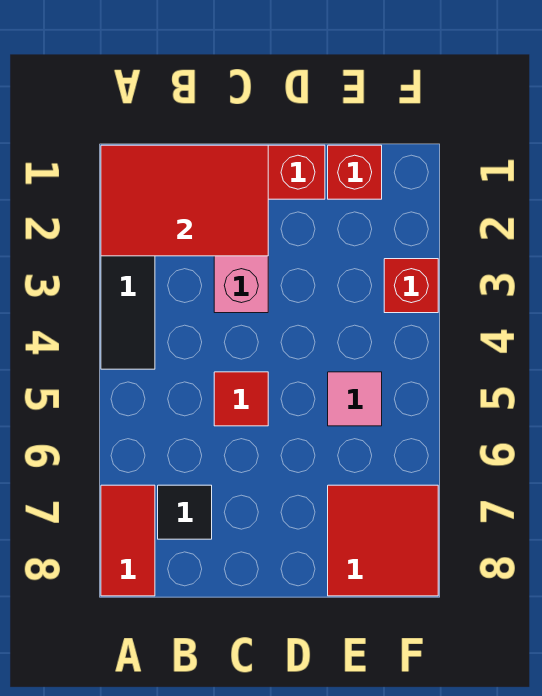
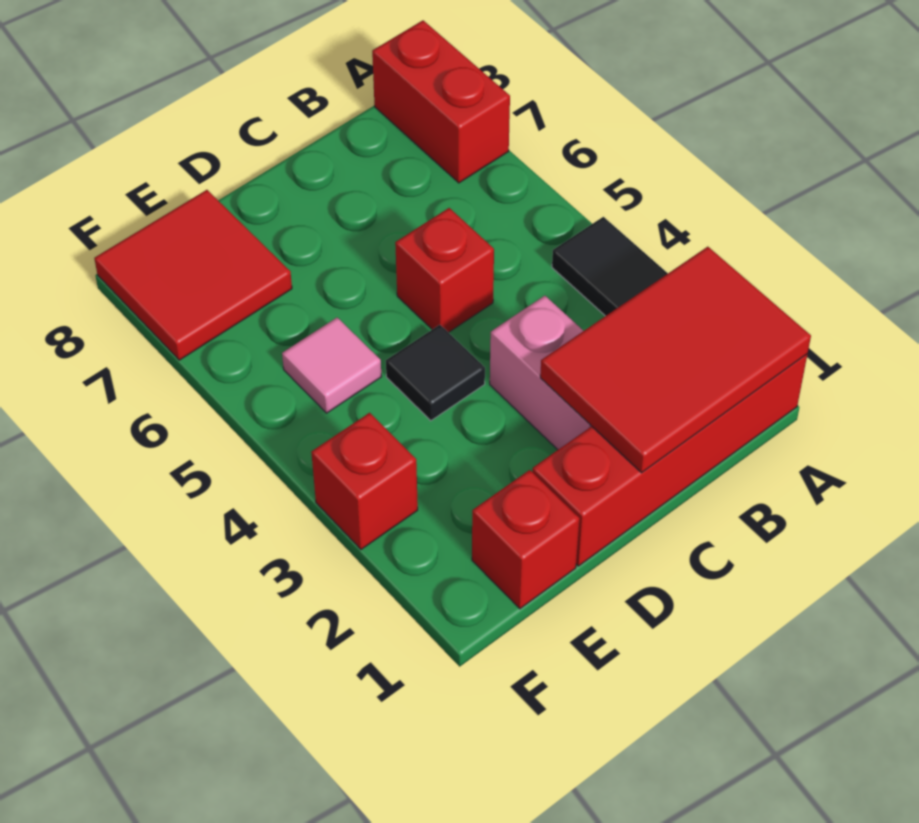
red tile A7:A8 level 1 -> red brick A7:A8 level 1
black tile B7 level 1 -> black tile D4 level 1
red tile C5 level 1 -> red brick C5 level 1

